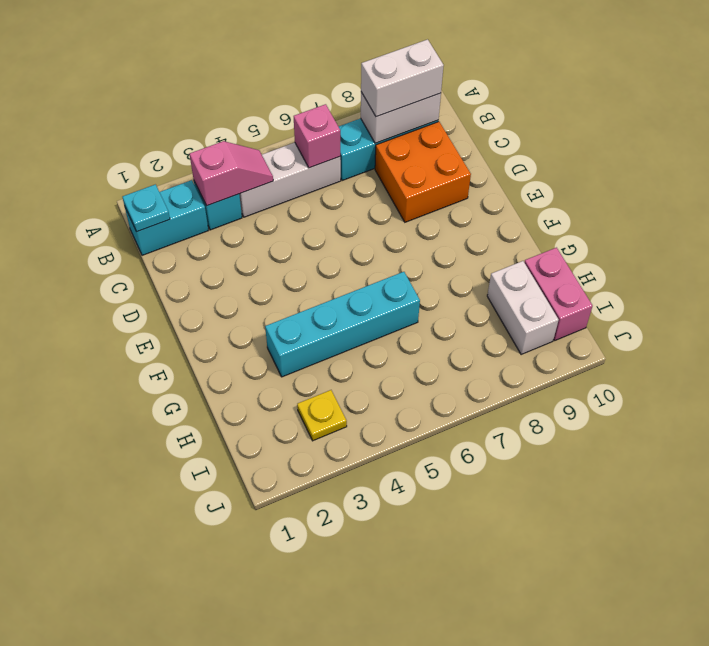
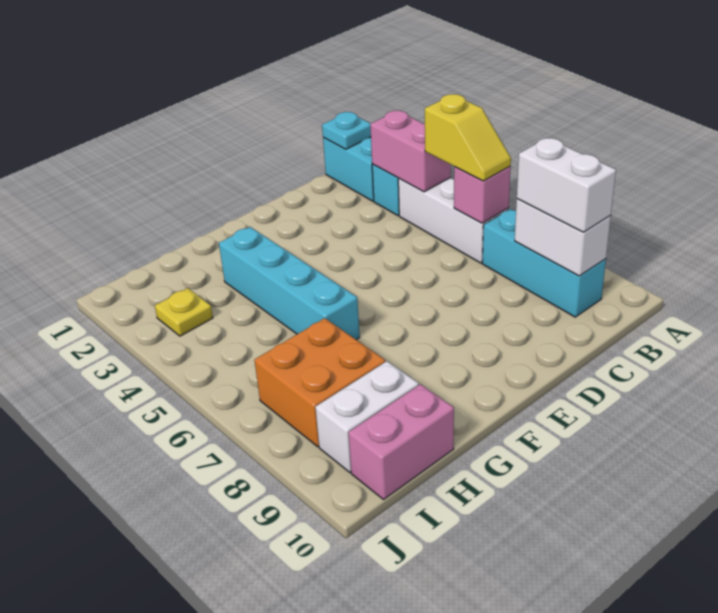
pink slope B3:B4 level 2 top 3 -> pink brick B3:B4 level 2
none -> yellow slope B5:B6 level 3 top 5
orange brick C8:D9 level 1 -> orange brick H7:I8 level 1

